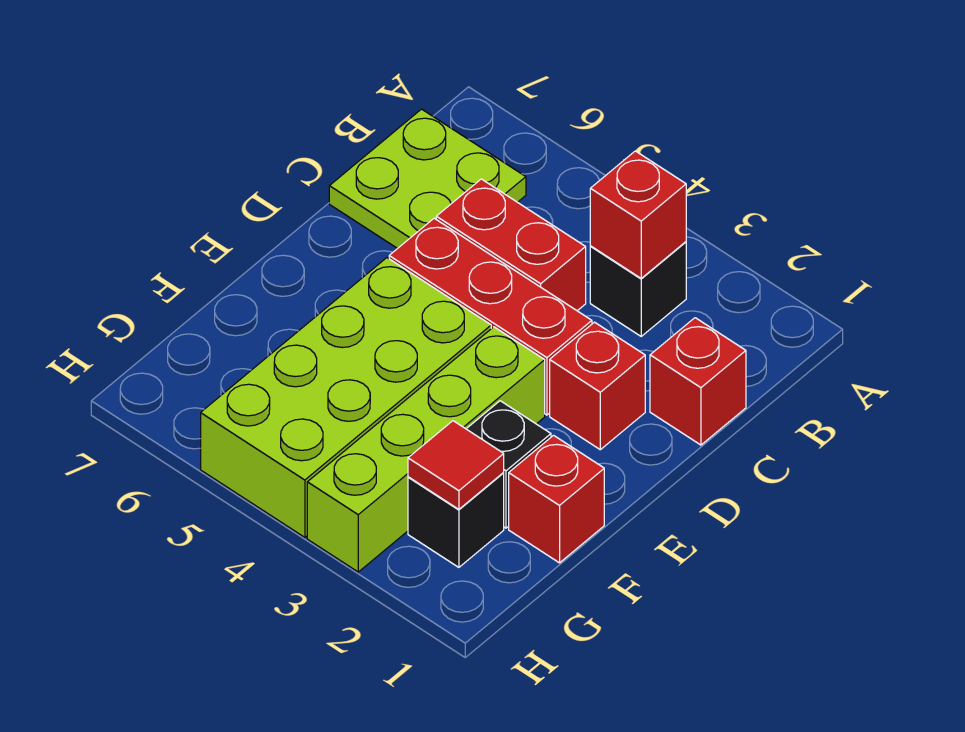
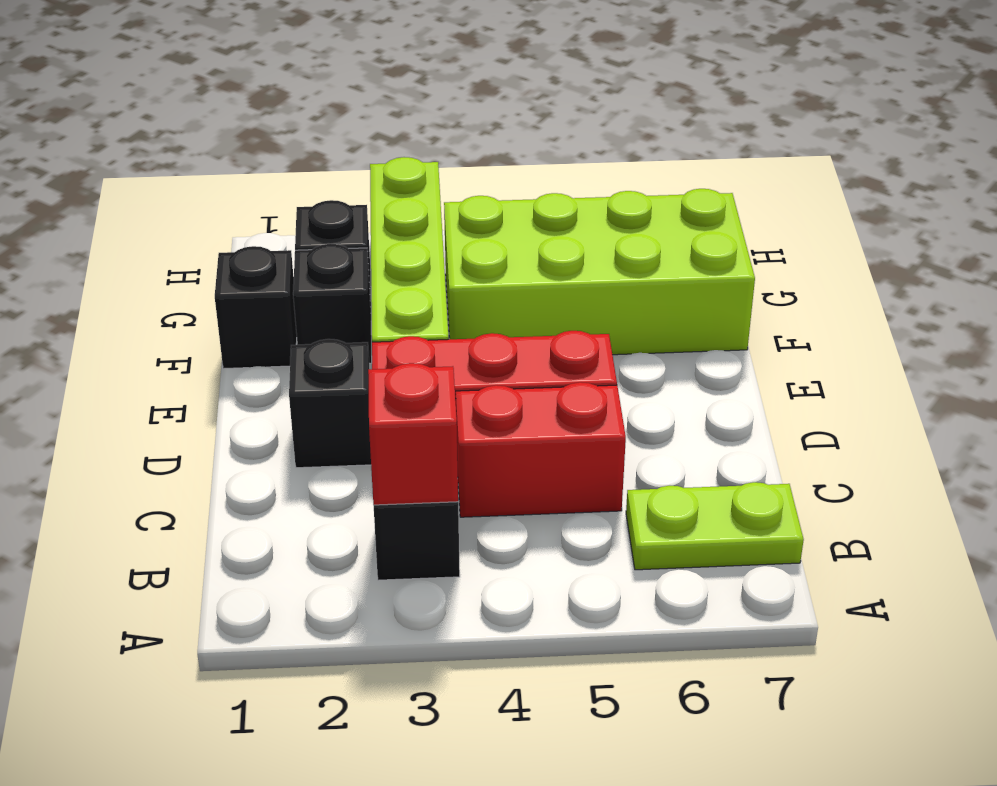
lime plate B6:C7 level 1 -> lime plate B6:B7 level 1
red brick C1 level 1 -> none
red brick D2 level 1 -> black brick D2 level 1
lime brick E4:H5 level 1 -> lime brick F4:G7 level 1
red brick F1 level 1 -> black brick F1 level 1
red tile G2 level 2 -> none

